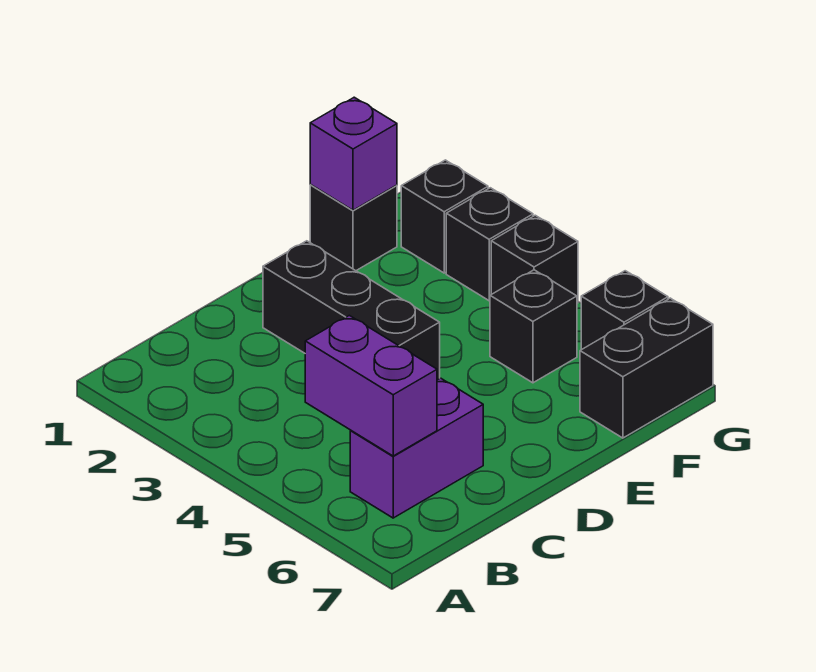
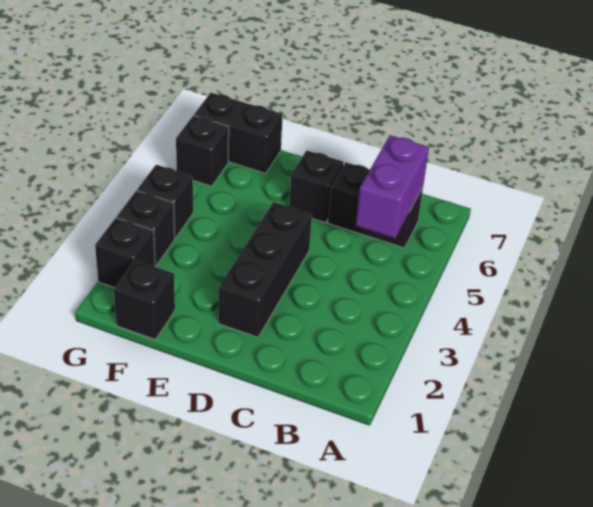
purple brick B6:C6 level 1 -> black brick B6:C6 level 1
purple brick F1 level 2 -> none
black brick F5 level 1 -> black brick D6 level 1

